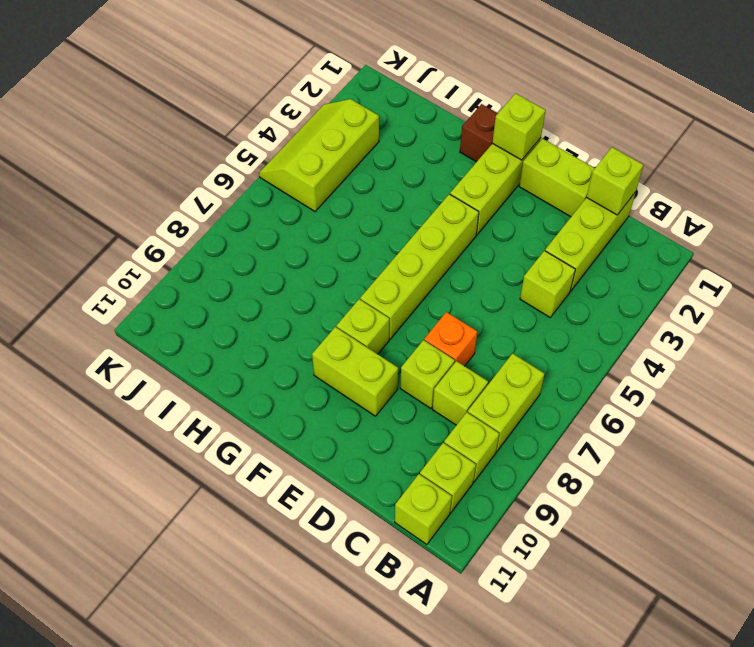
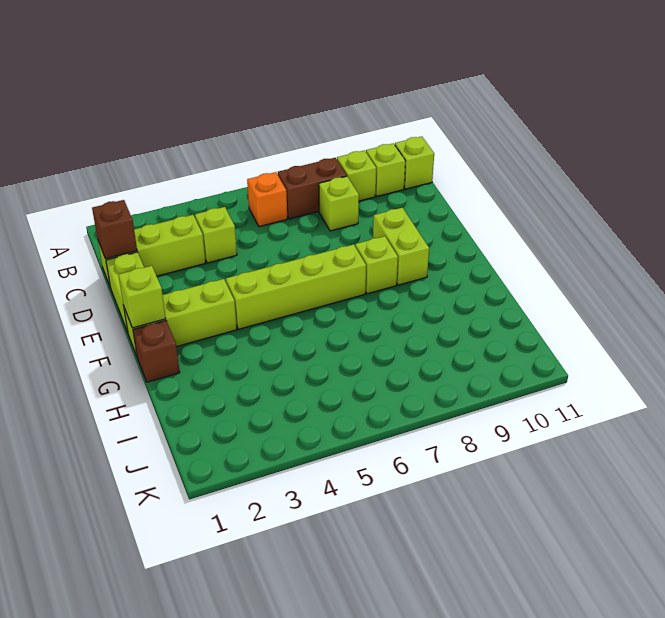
lime brick B7:B8 level 1 -> brown brick B7:B8 level 1
lime brick C1 level 2 -> brown brick C1 level 2
orange brick D7 level 1 -> orange brick B6 level 1
lime brick D8 level 1 -> none
lime slope J3:K5 level 1 top J -> none

